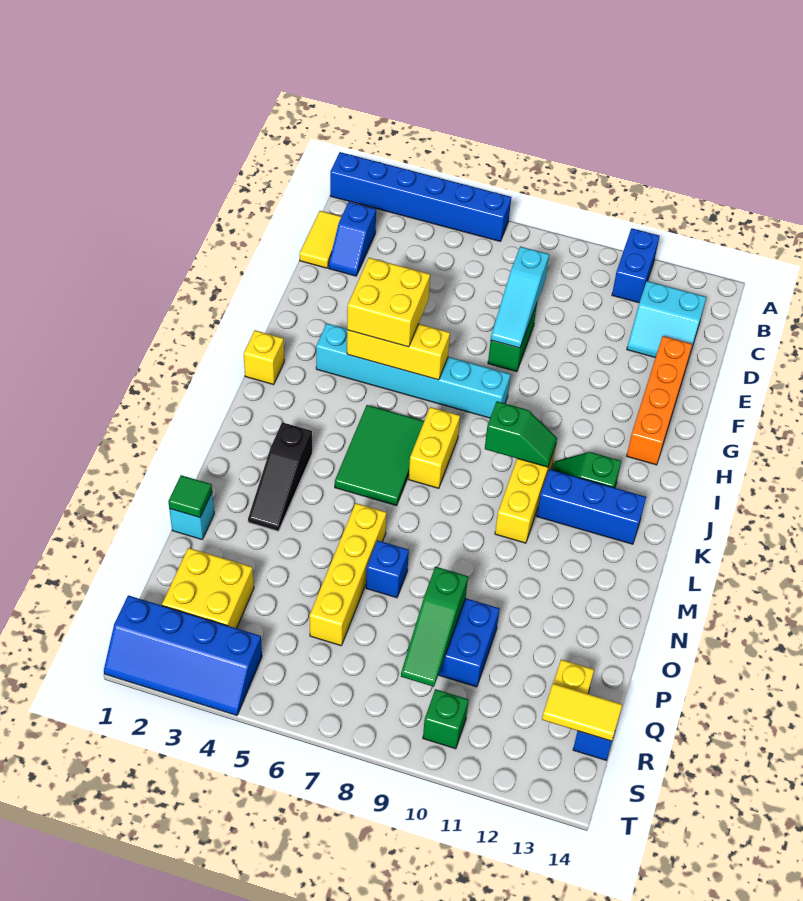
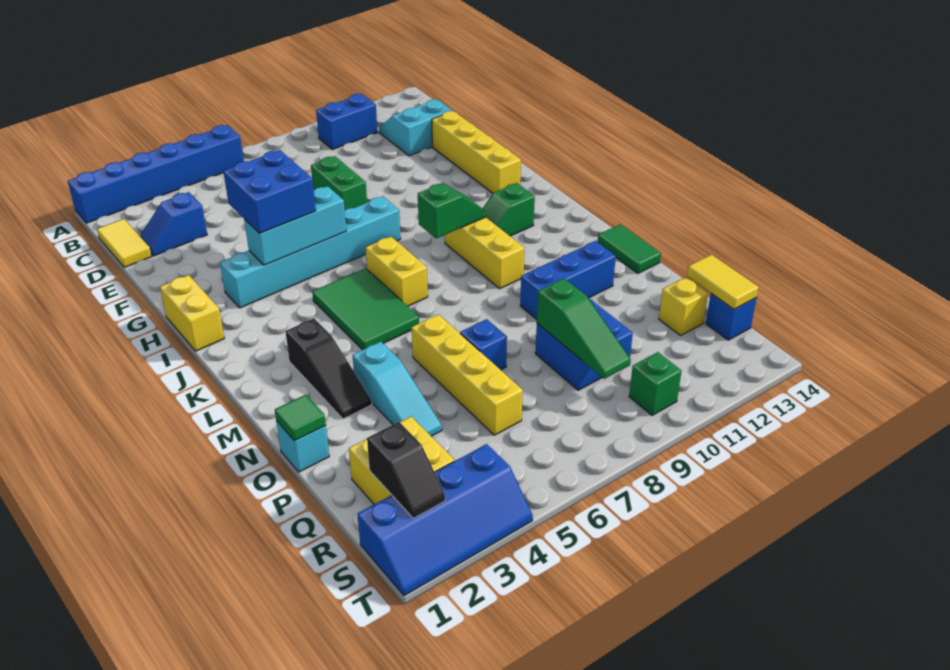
blue brick A11:B11 level 1 -> blue brick B10:B11 level 1
blue slope C2:D2 level 1 top C -> blue slope D2:D3 level 1 top 3
cyan slope C12:D13 level 1 top C -> cyan slope C12:D13 level 1 top D
cyan slope D8:F8 level 2 top D -> cyan slope N4:P4 level 1 top N
orange brick E13:H13 level 1 -> yellow brick E13:H13 level 1
yellow brick G4:H5 level 3 -> blue brick G4:H5 level 3
yellow brick H4:H6 level 2 -> cyan brick H4:H6 level 2
yellow brick I1 level 1 -> yellow brick H1:I1 level 1
blue brick K11:K13 level 1 -> blue brick N10:N12 level 1
none -> green tile M14:N14 level 1
none -> black slope R2:S2 level 2 top R
yellow tile R13:R14 level 2 -> yellow tile Q14:R14 level 2

